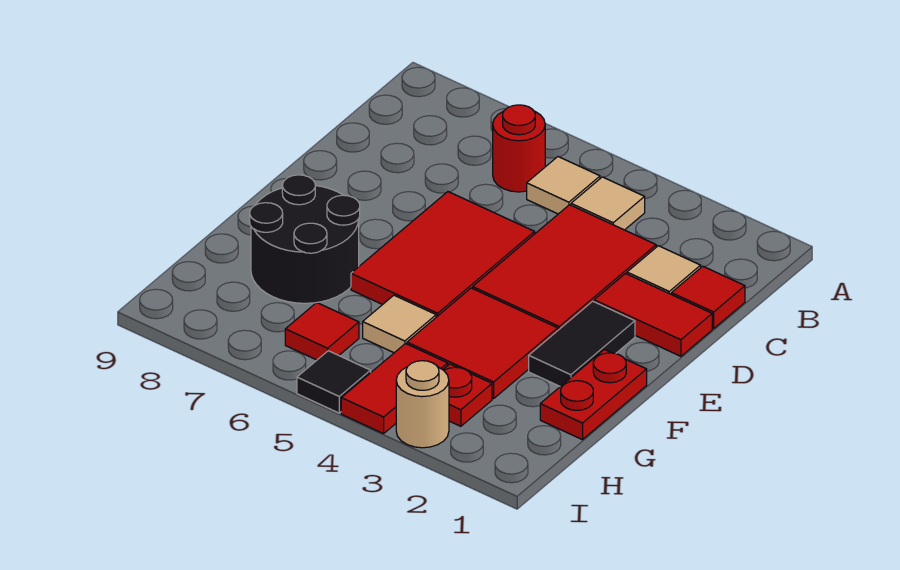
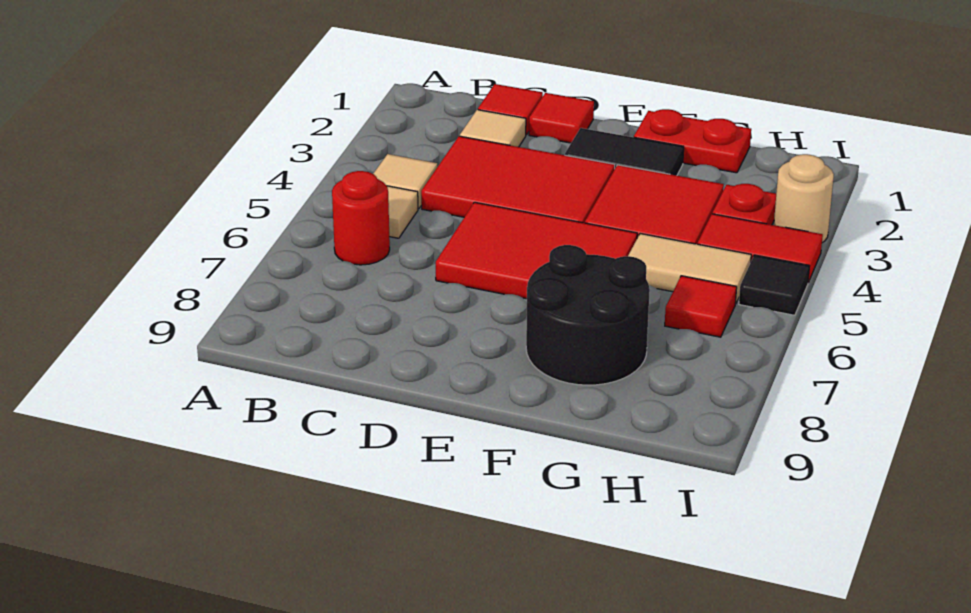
red tile D1:D2 level 1 -> red tile D1 level 1
tan tile G5 level 1 -> tan tile G5:H5 level 1

